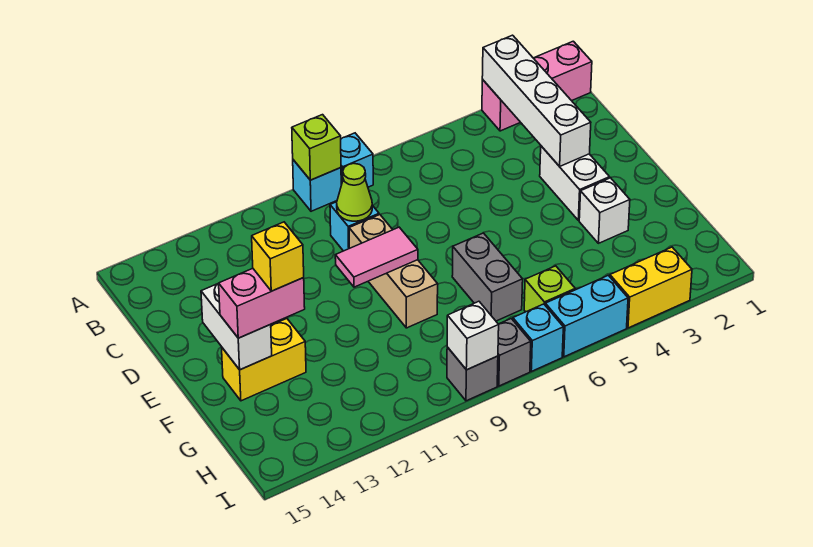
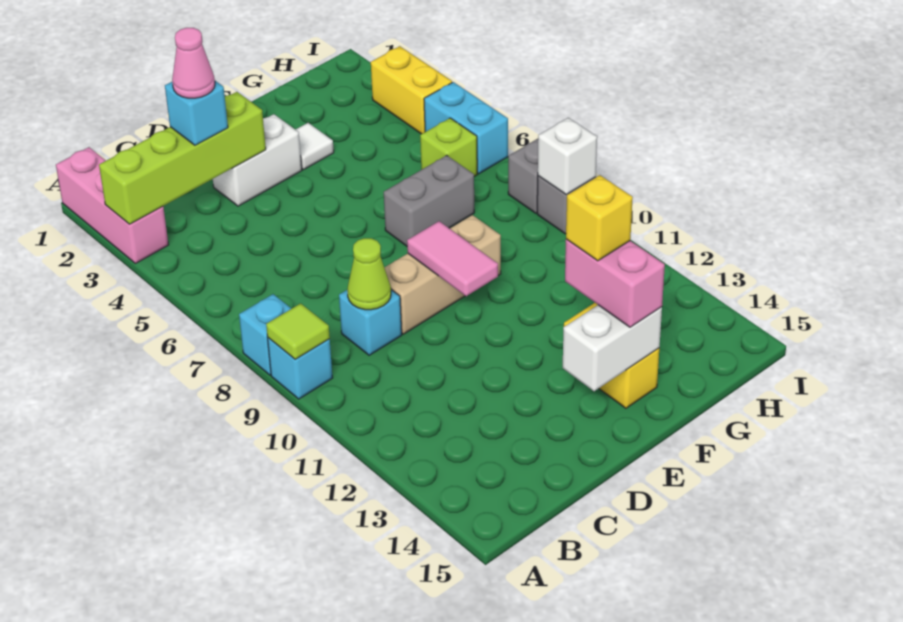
white brick A3:D3 level 2 -> lime brick A3:D3 level 2
lime brick A9 level 2 -> lime tile A9 level 2
none -> pink cone C3 level 4
white brick F3 level 1 -> white tile F3 level 1
cyan brick I7 level 1 -> cyan brick C3 level 3

